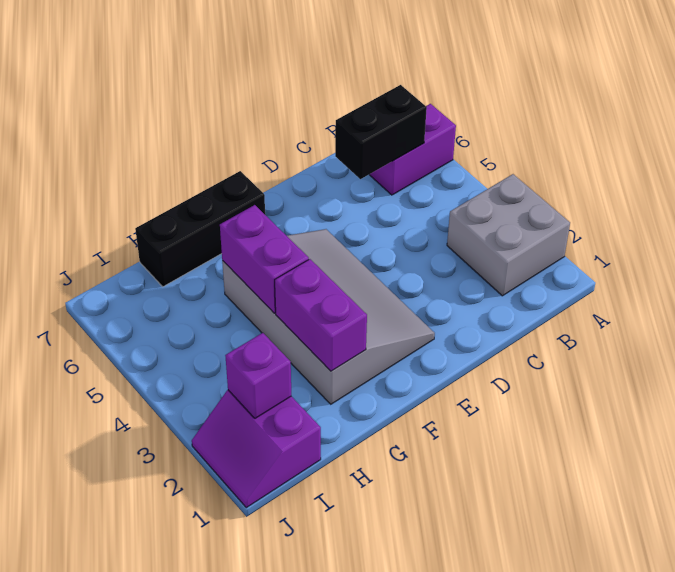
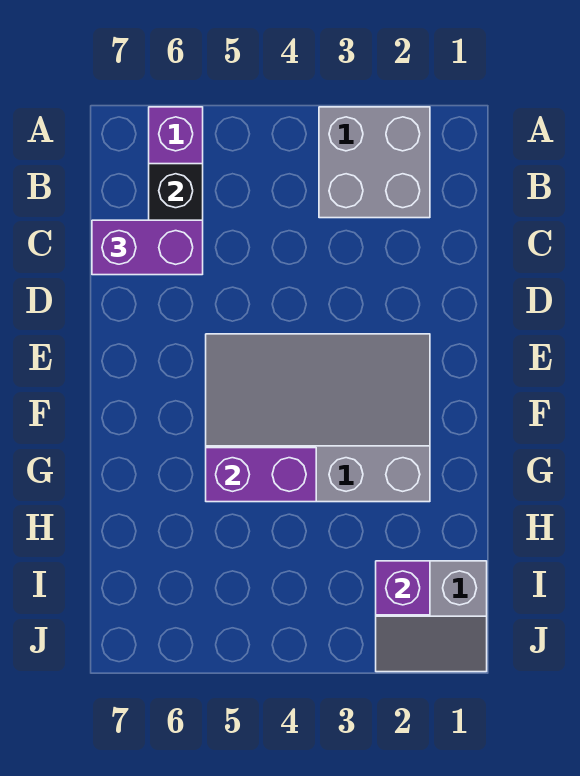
black brick F7:H7 level 1 -> none
purple brick G2:G3 level 2 -> purple brick C6:C7 level 3
purple slope I1:J2 level 1 top I -> grey slope I1:J2 level 1 top I

